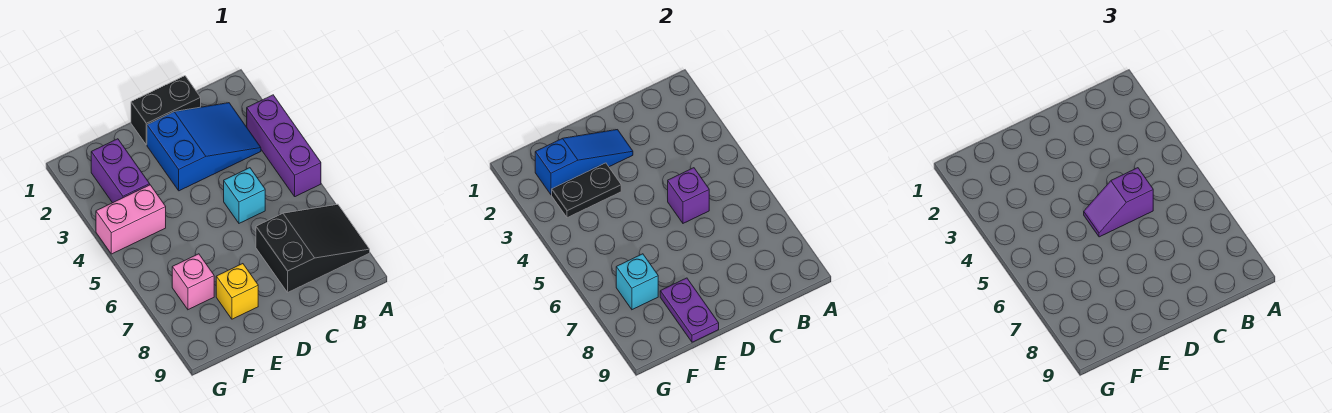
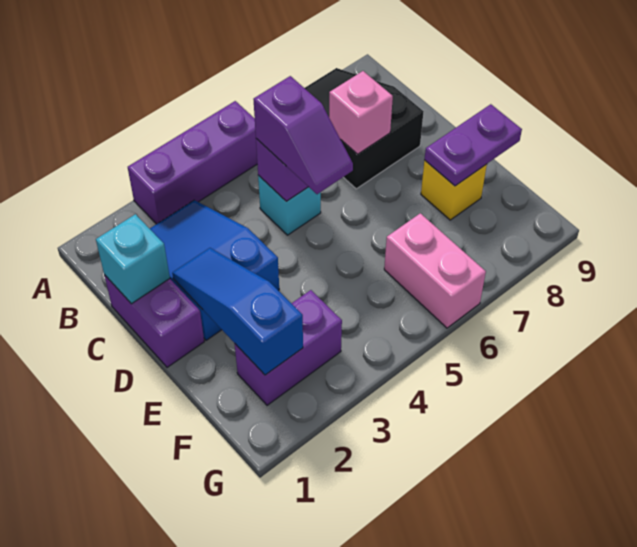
black brick C1:D1 level 1 -> purple brick C1:D1 level 1
black plate E3:F3 level 2 -> none
pink brick F4:G4 level 1 -> pink brick F6:G6 level 1
pink brick F7 level 1 -> pink brick C7 level 2
cyan brick F7 level 2 -> cyan brick C1 level 2

